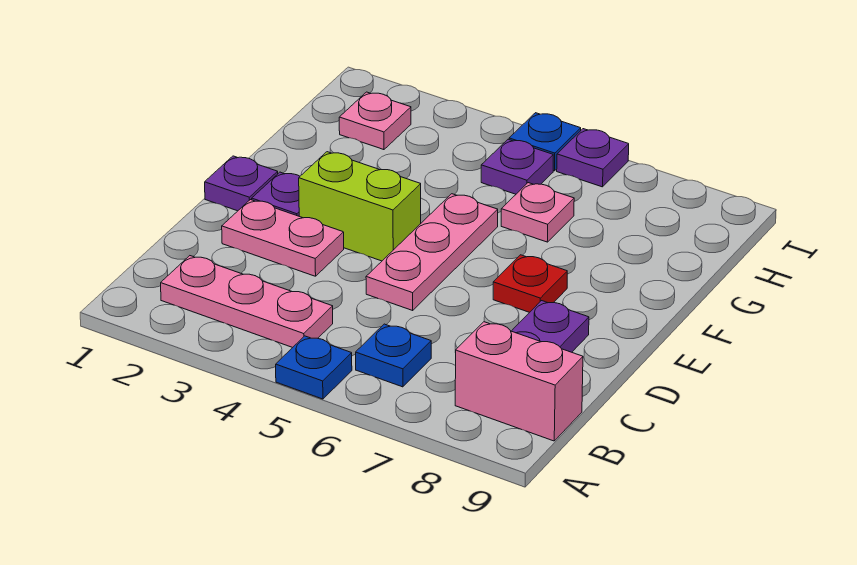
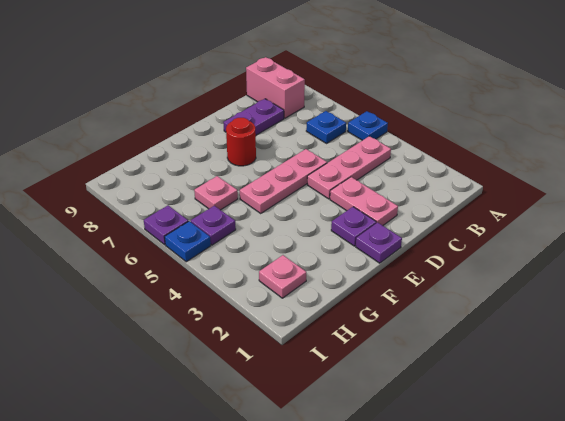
pink plate B2:B4 level 1 -> pink plate B4:D4 level 1
lime brick E3:E4 level 1 -> none
red plate E7 level 1 -> red round brick E7 level 1

